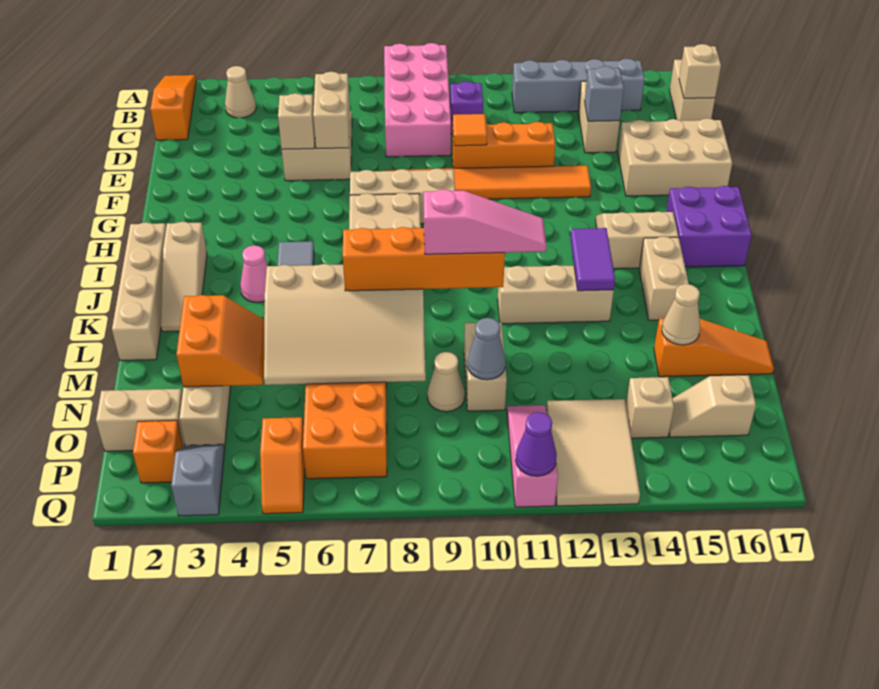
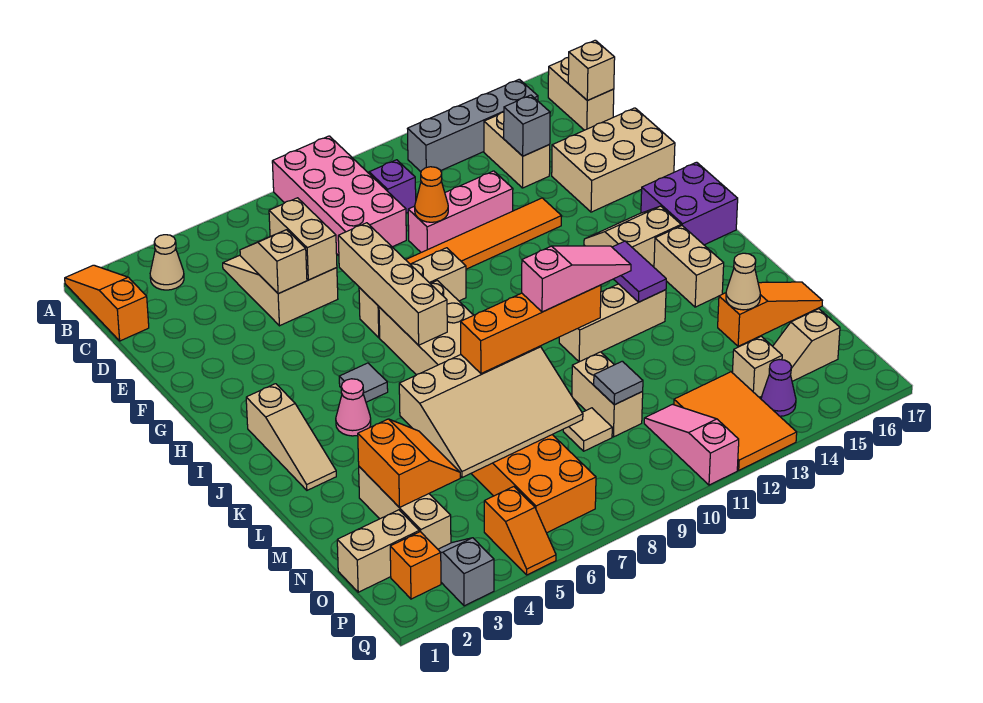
orange brick E10:E12 level 1 -> pink brick E10:E12 level 1
orange tile E10 level 2 -> orange cone E10 level 2
tan brick I1:L1 level 1 -> tan brick F7:I7 level 2
tan cone N9 level 1 -> tan tile N9 level 1
grey cone N10 level 2 -> grey tile N10 level 2
tan tile O12:Q13 level 1 -> orange tile O12:Q13 level 1
purple cone Q11 level 2 -> purple cone P14 level 1

